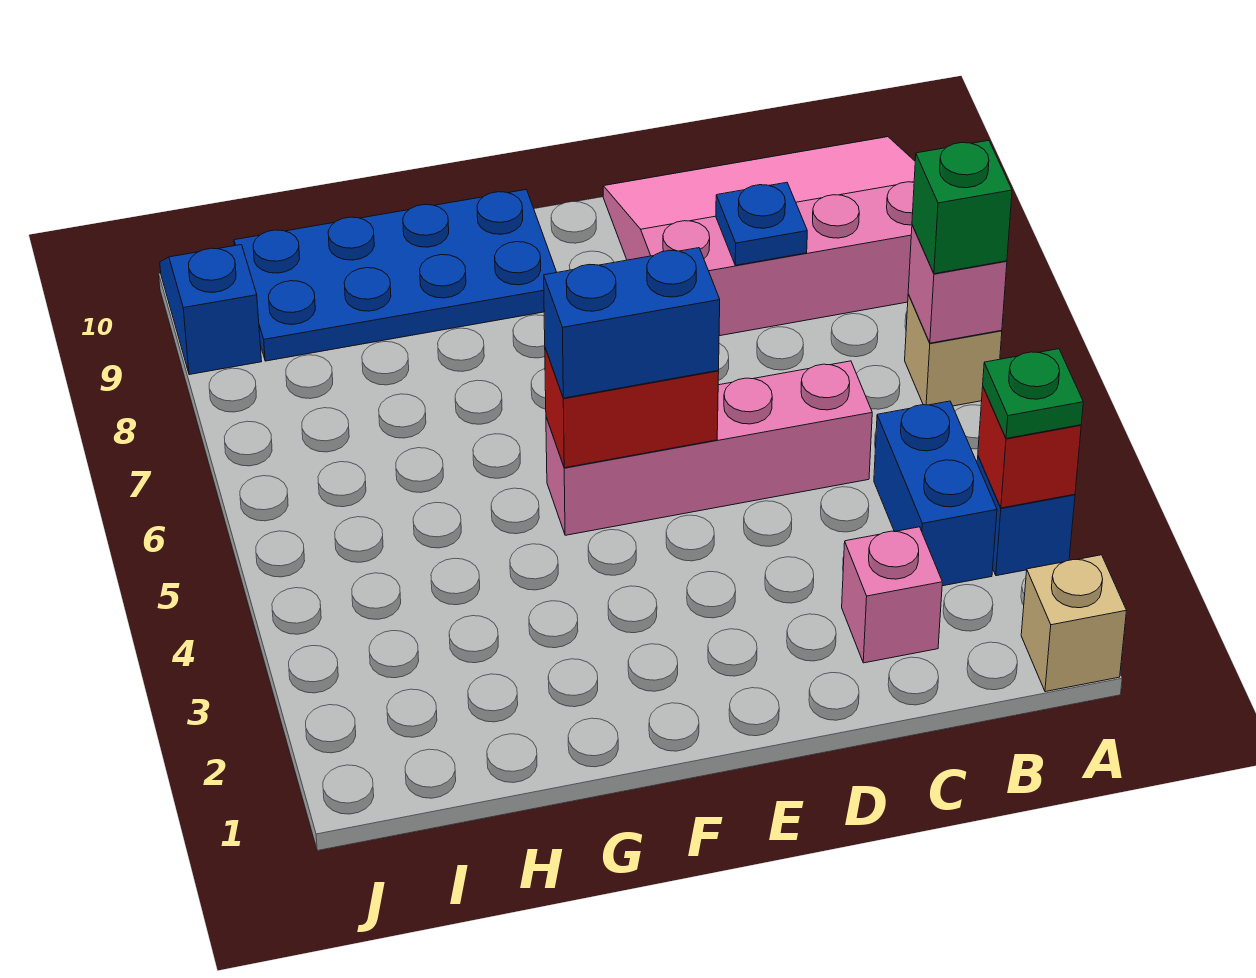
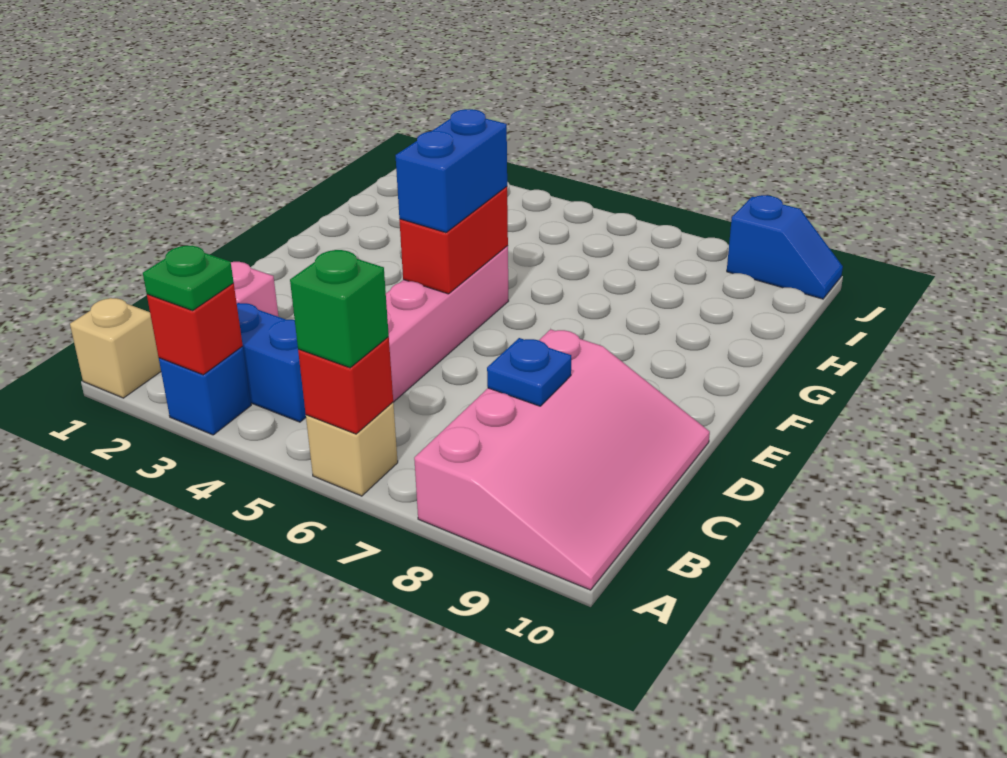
pink brick A6 level 2 -> red brick A6 level 2
blue plate F9:I10 level 1 -> none

